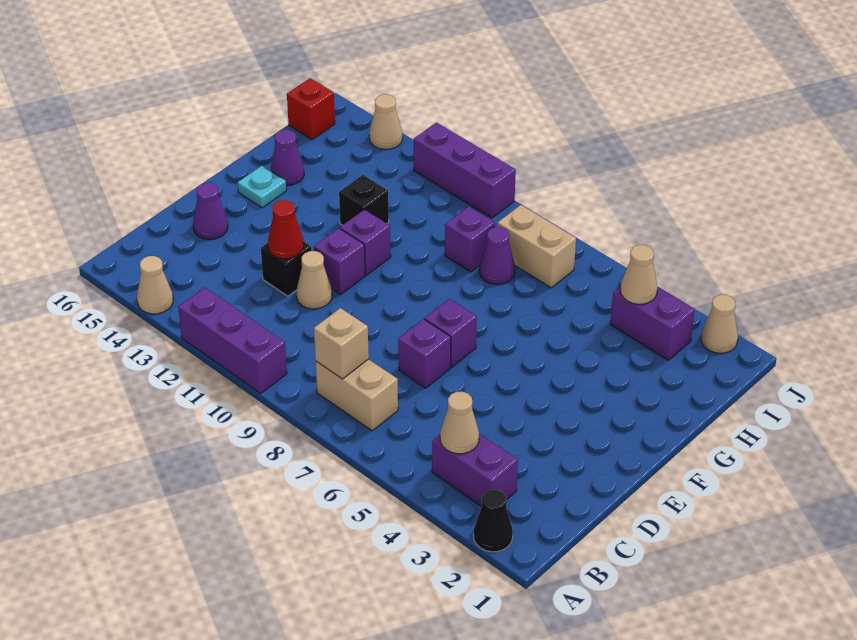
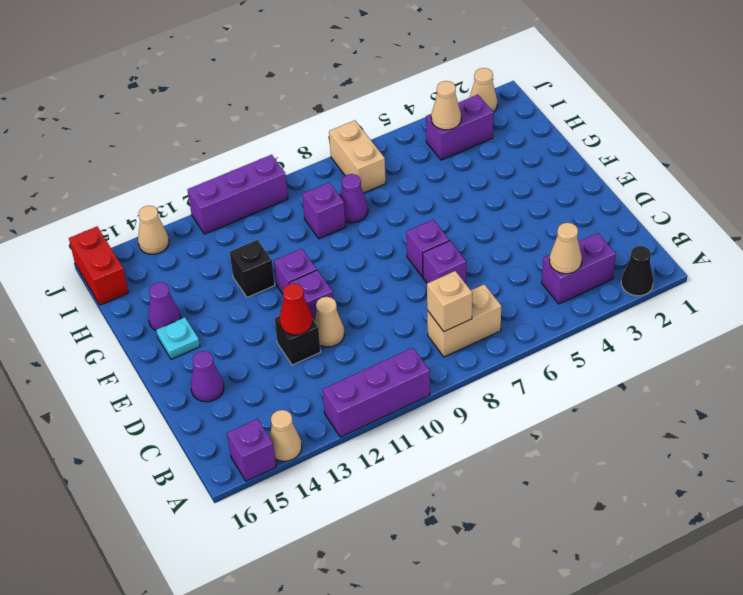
none -> purple brick A15 level 1
tan brick I7:I8 level 1 -> tan brick I7:J7 level 1
red brick I16 level 1 -> red brick I16:J16 level 1

